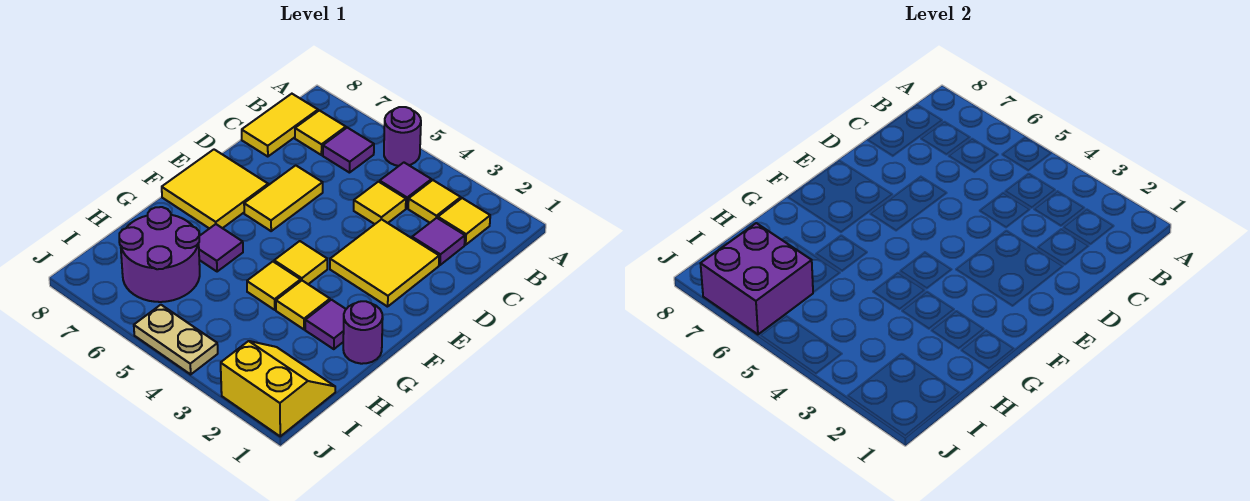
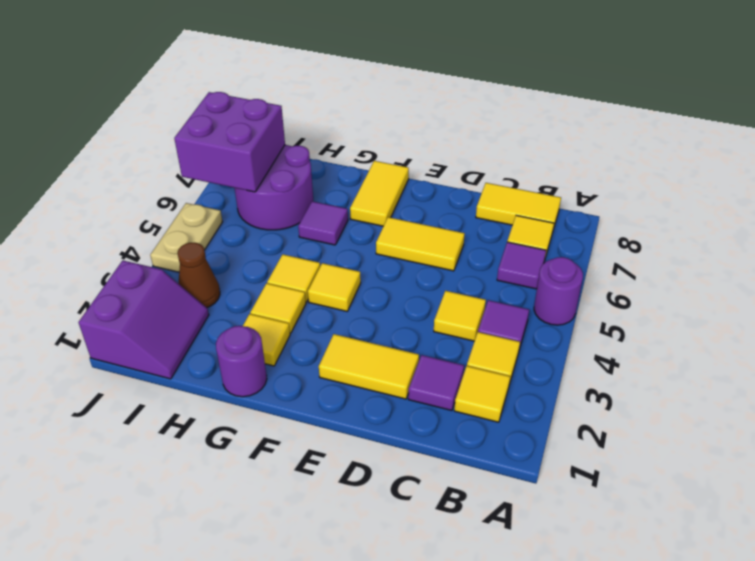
yellow tile D2:E3 level 1 -> yellow tile D2:E2 level 1
yellow tile E7:F8 level 1 -> yellow tile F7:F8 level 1
purple tile G2 level 1 -> yellow tile G2 level 1
yellow slope I1:J2 level 1 top J -> purple slope I1:J2 level 1 top J
none -> brown cone I3 level 1

